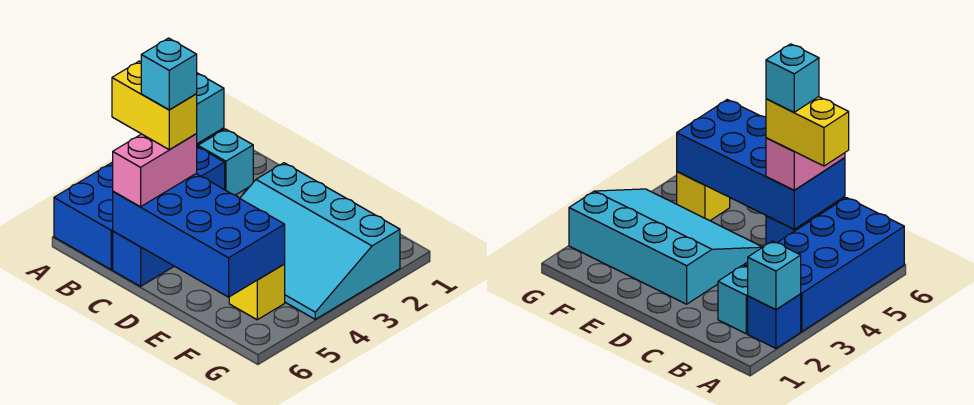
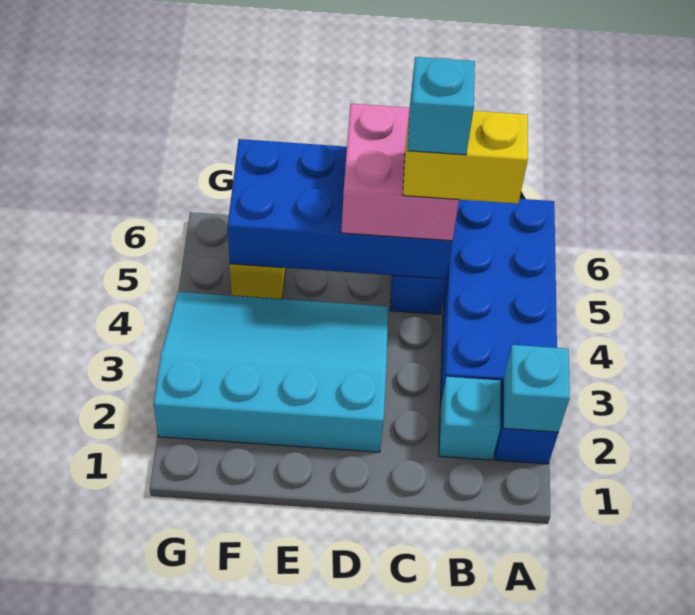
pink brick C5:C6 level 3 -> pink brick C5:D6 level 3

